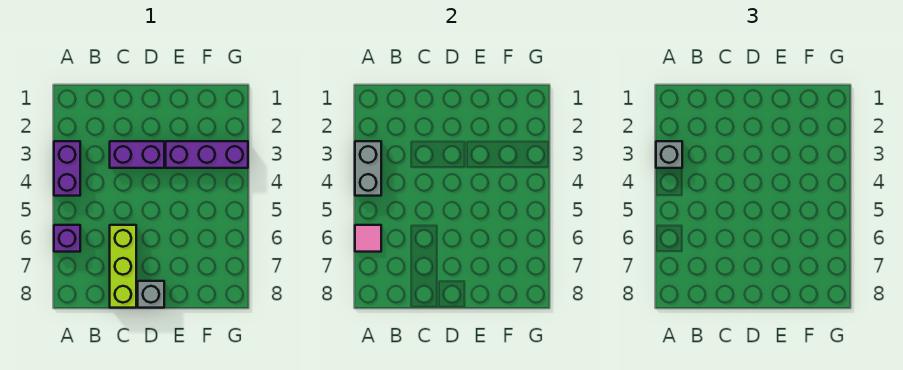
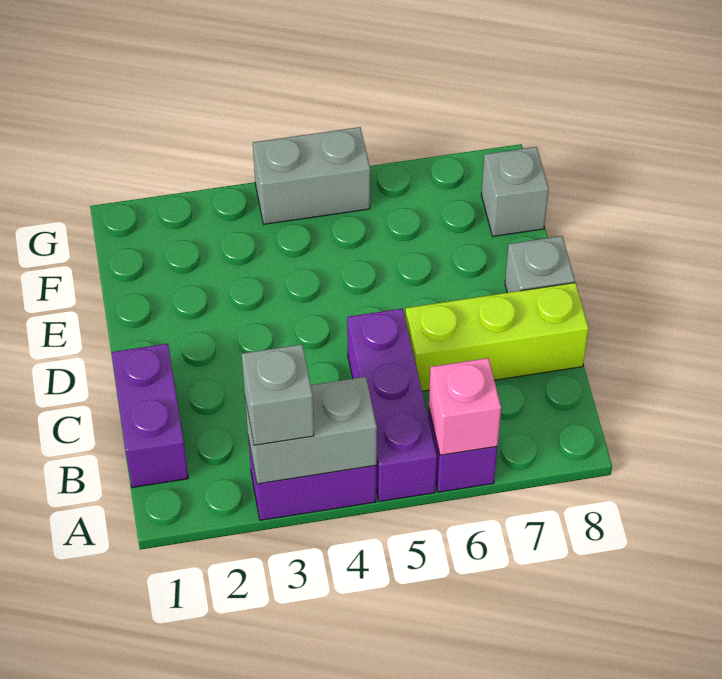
pink tile A6 level 2 -> pink brick A6 level 2
purple brick C3:D3 level 1 -> purple brick B1:C1 level 1
purple brick E3:G3 level 1 -> purple brick A5:C5 level 1
none -> grey brick F8 level 1
none -> grey brick G4:G5 level 1

